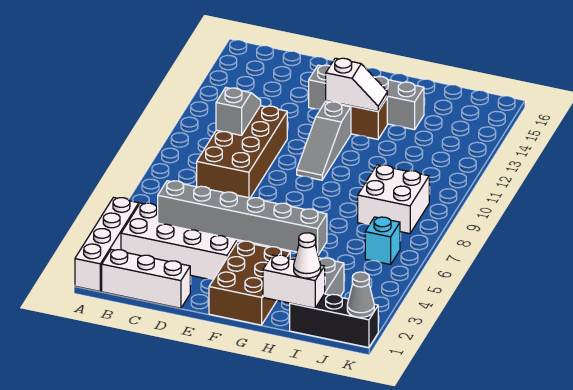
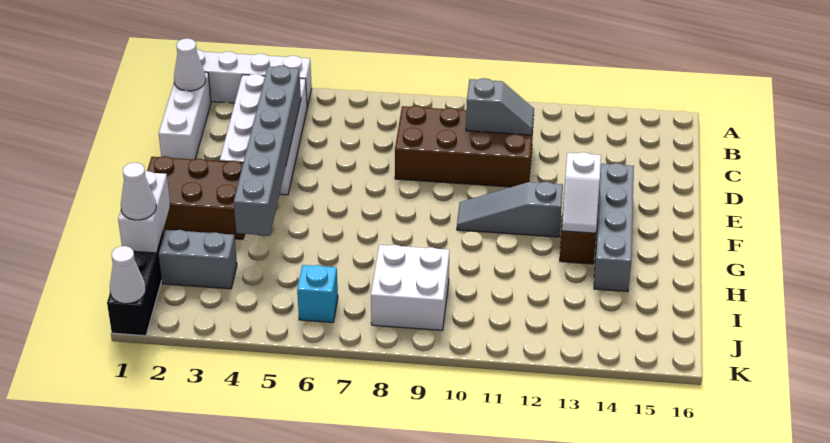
none -> white cone B1 level 2
grey cone K1 level 2 -> white cone K1 level 2

